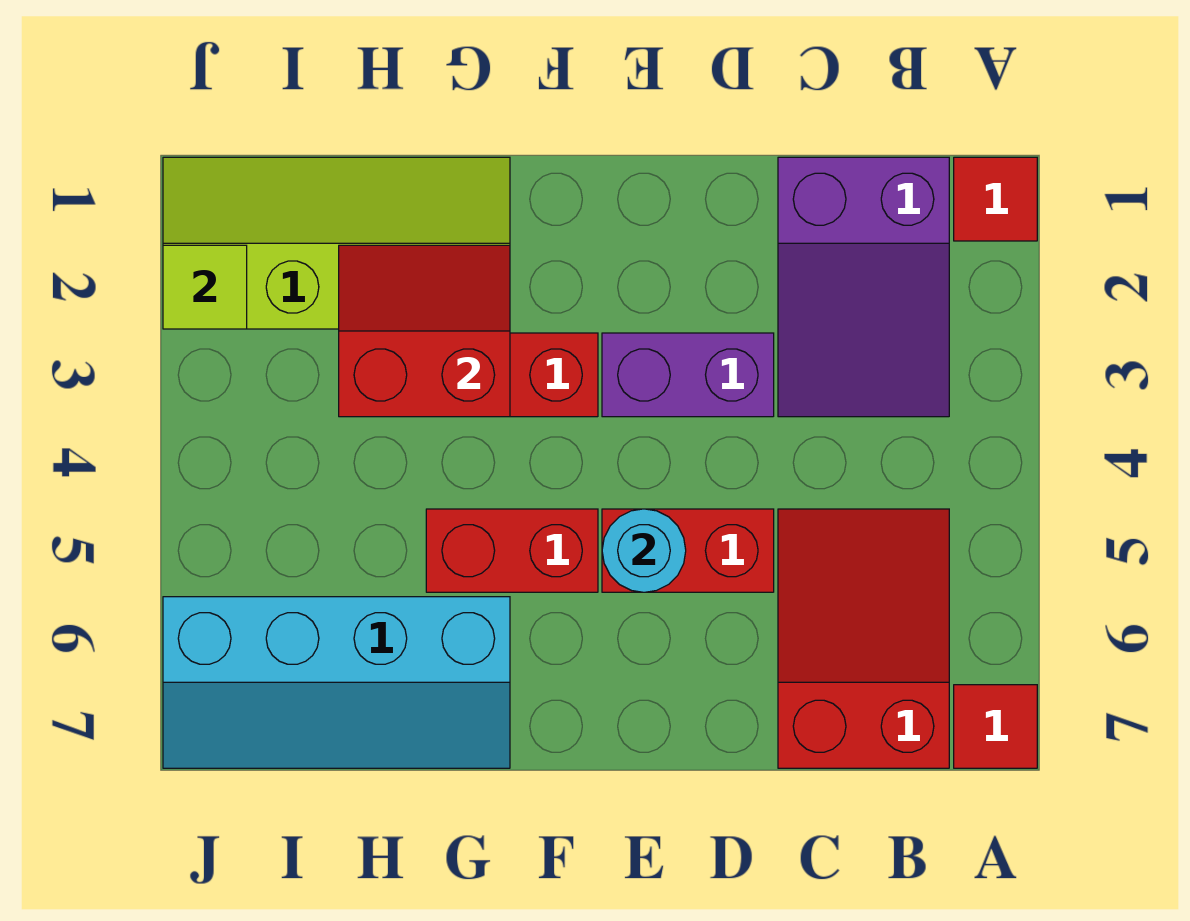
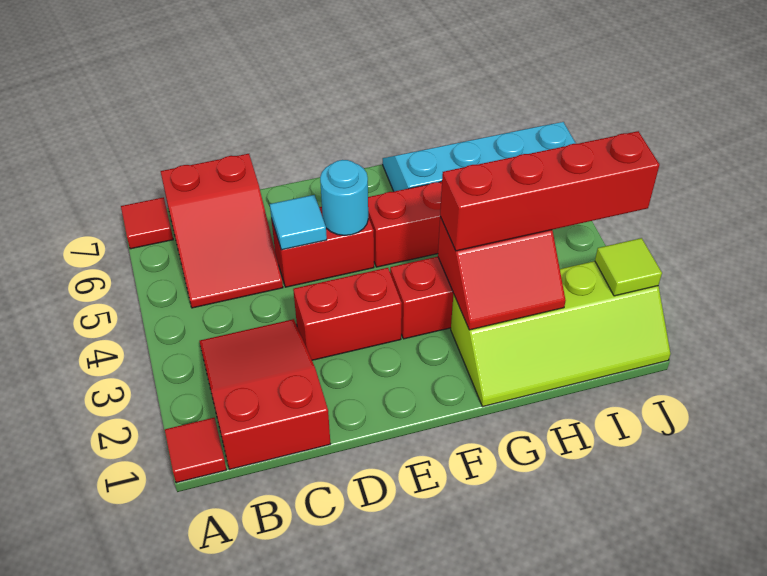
purple slope B1:C3 level 1 top 1 -> red slope B1:C3 level 1 top 1
purple brick D3:E3 level 1 -> red brick D3:E3 level 1
none -> cyan tile D5 level 2
none -> red brick G3:J3 level 3

